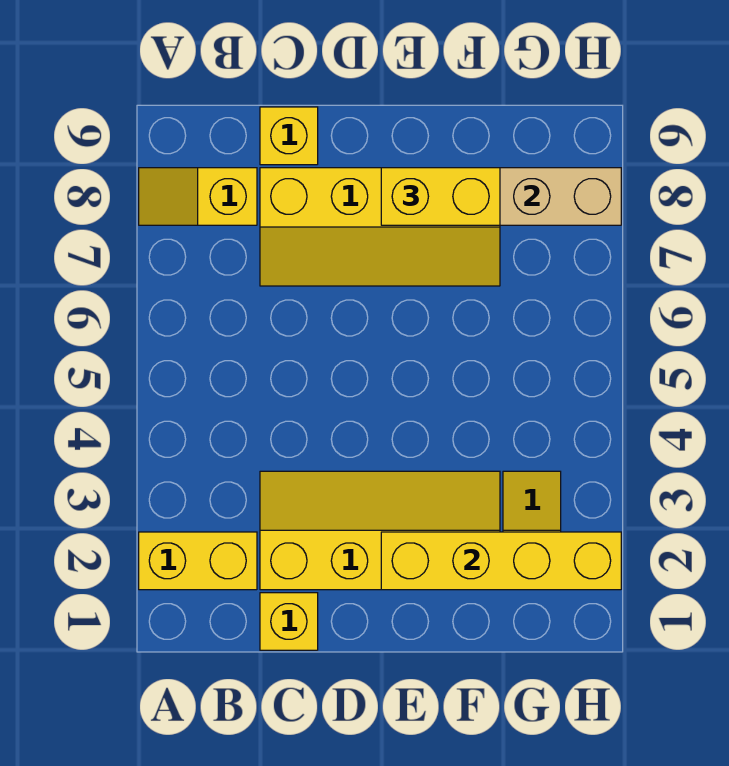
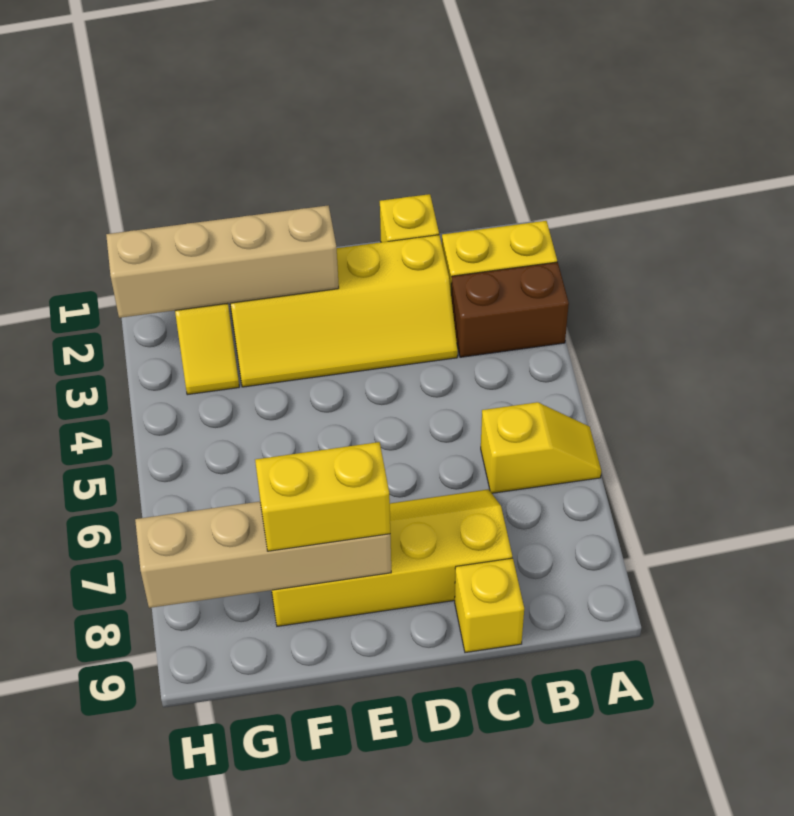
none -> brown brick A3:B3 level 1
yellow slope A8:B8 level 1 top B -> yellow slope A6:B6 level 1 top B
yellow brick E2:H2 level 2 -> tan brick E2:H2 level 2

